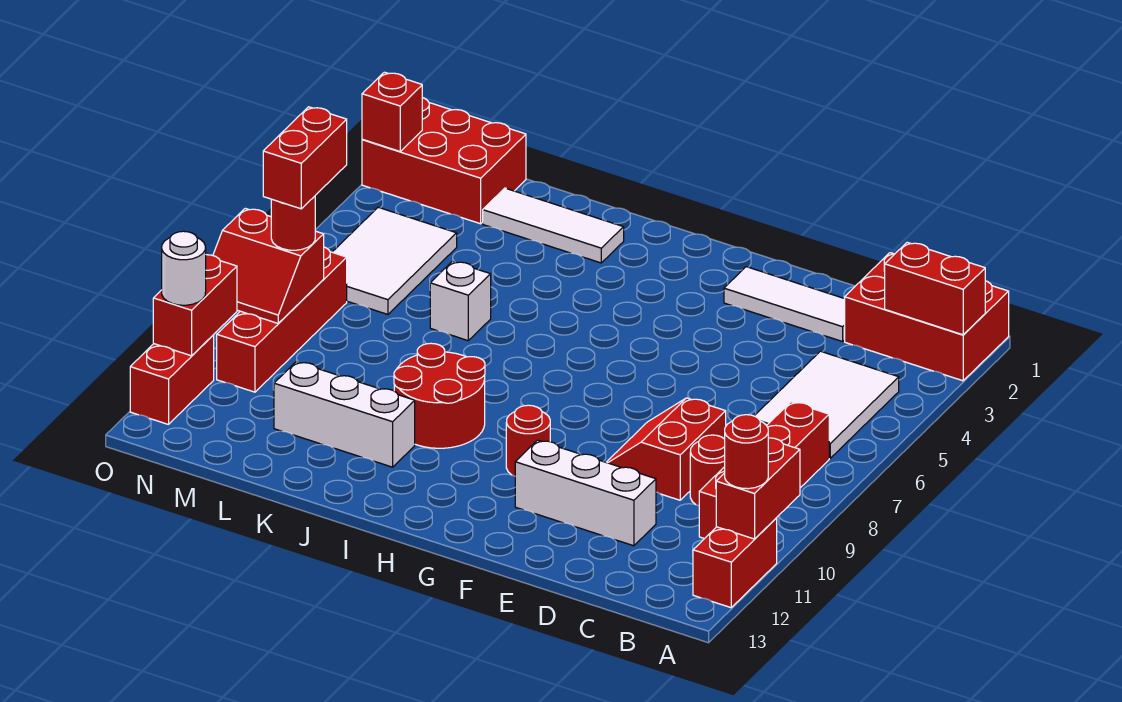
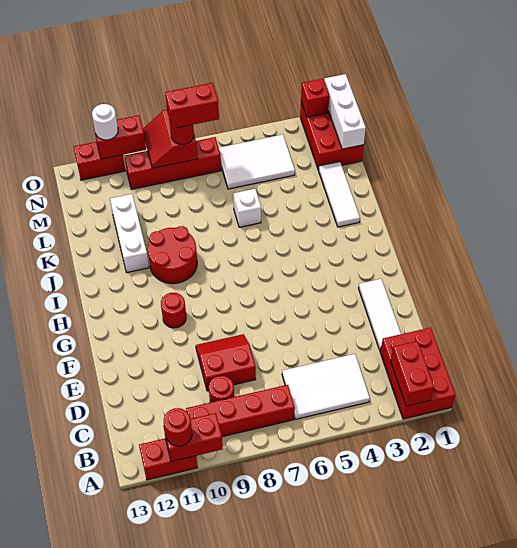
white brick D11:F11 level 1 -> white brick M1:O1 level 2

